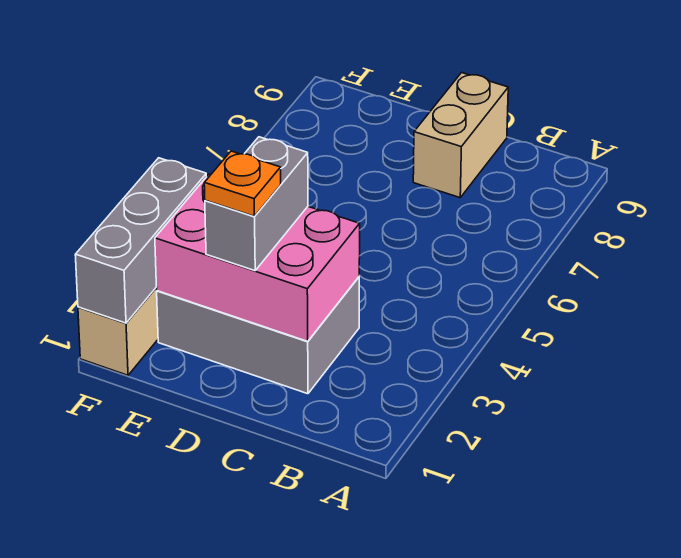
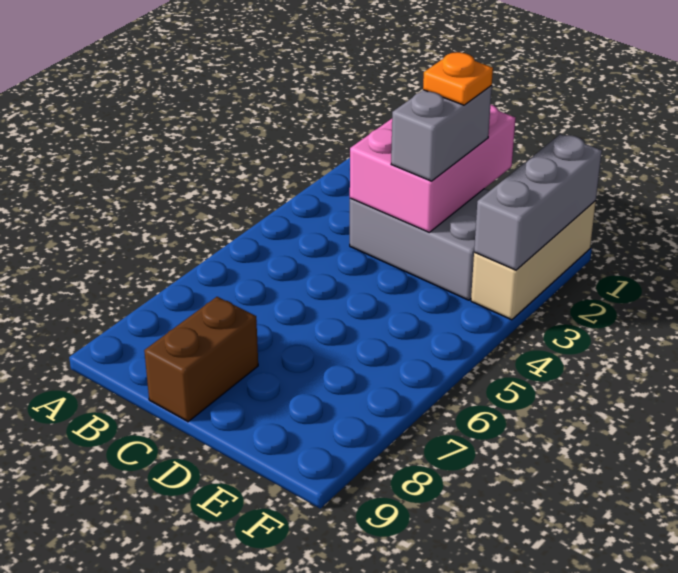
pink brick C2:E3 level 2 -> pink brick C1:D3 level 2
tan brick C8:C9 level 1 -> brown brick C8:C9 level 1

